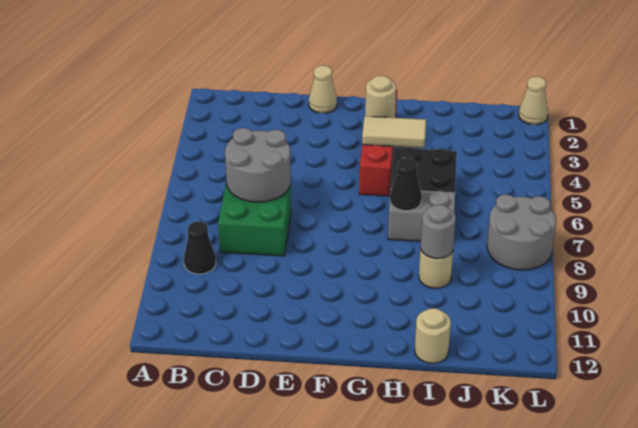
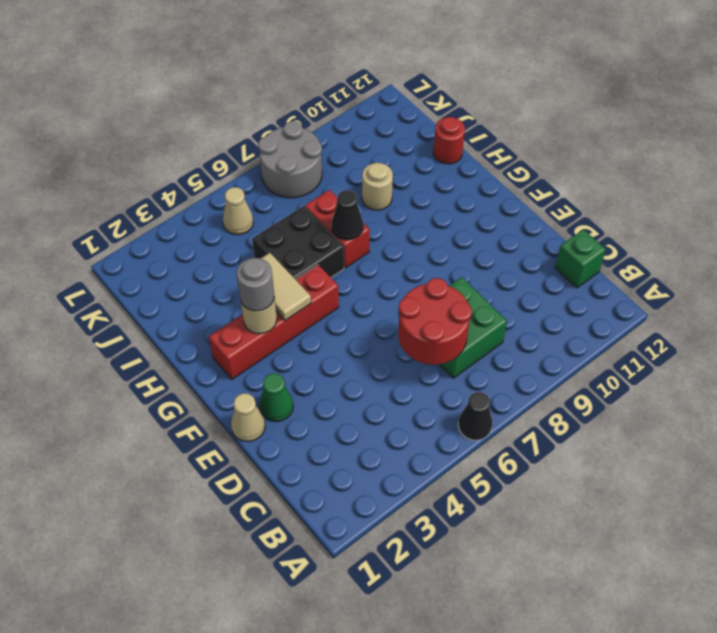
black cone B9 level 1 -> black cone A6 level 1
grey round brick C6:D7 level 2 -> red round brick C6:D7 level 2
none -> green brick C12 level 1
none -> green cone E2 level 1
grey brick H7:I7 level 1 -> red brick H7:I7 level 1
grey round brick I9 level 2 -> grey round brick G3 level 3
tan round brick I12 level 1 -> red round brick I12 level 1
tan cone L1 level 1 -> tan cone K5 level 1

